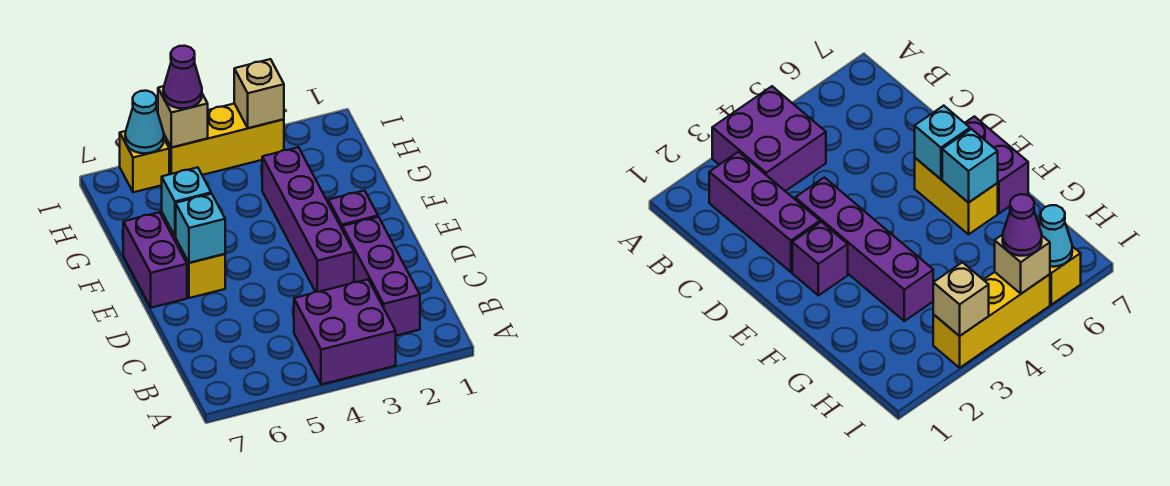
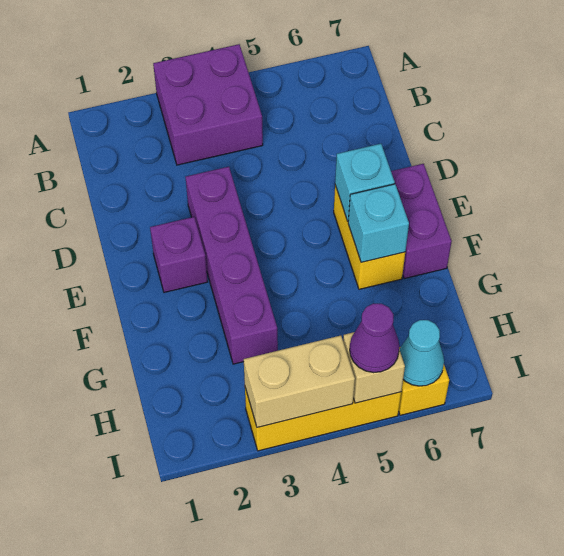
purple brick B2:D2 level 1 -> none
tan brick I3 level 2 -> tan brick I3:I4 level 2

